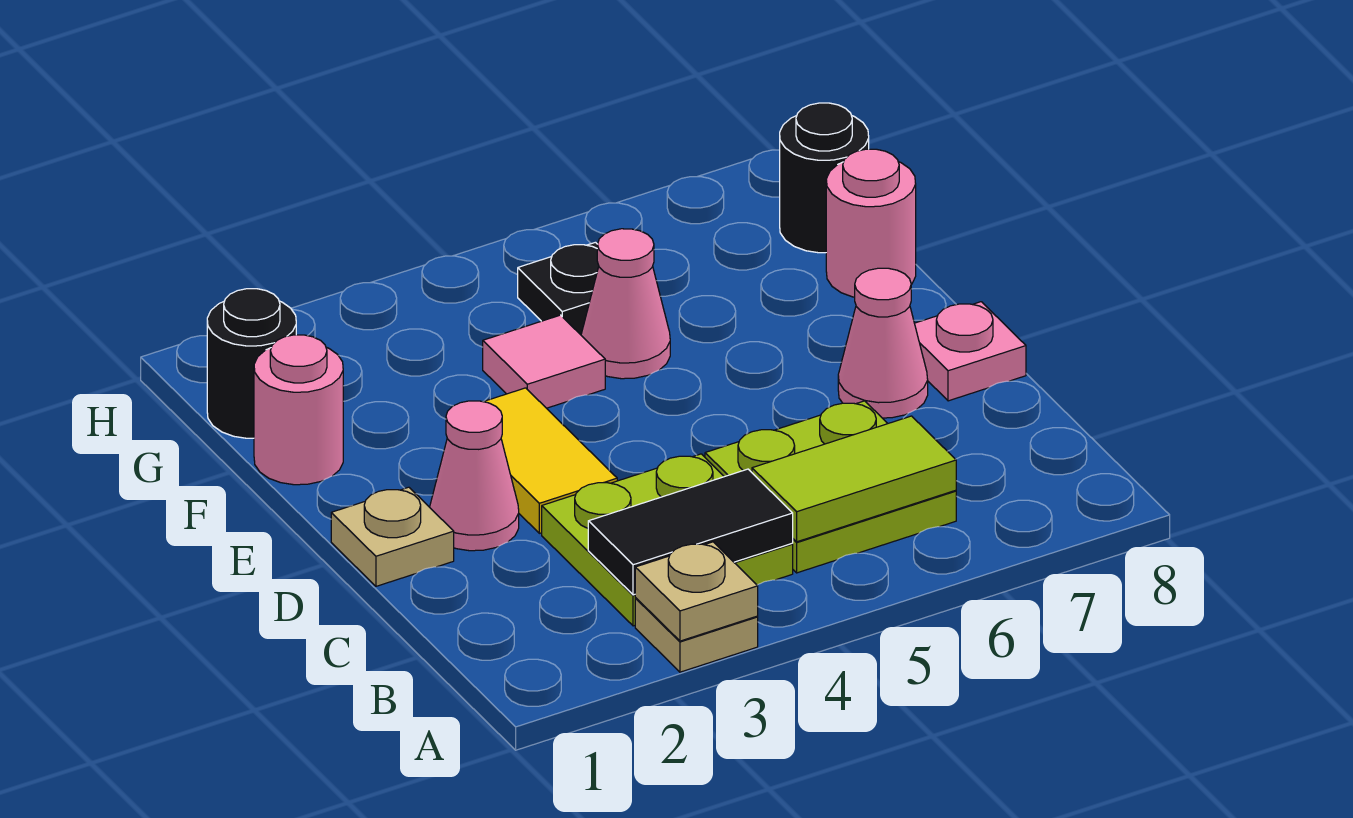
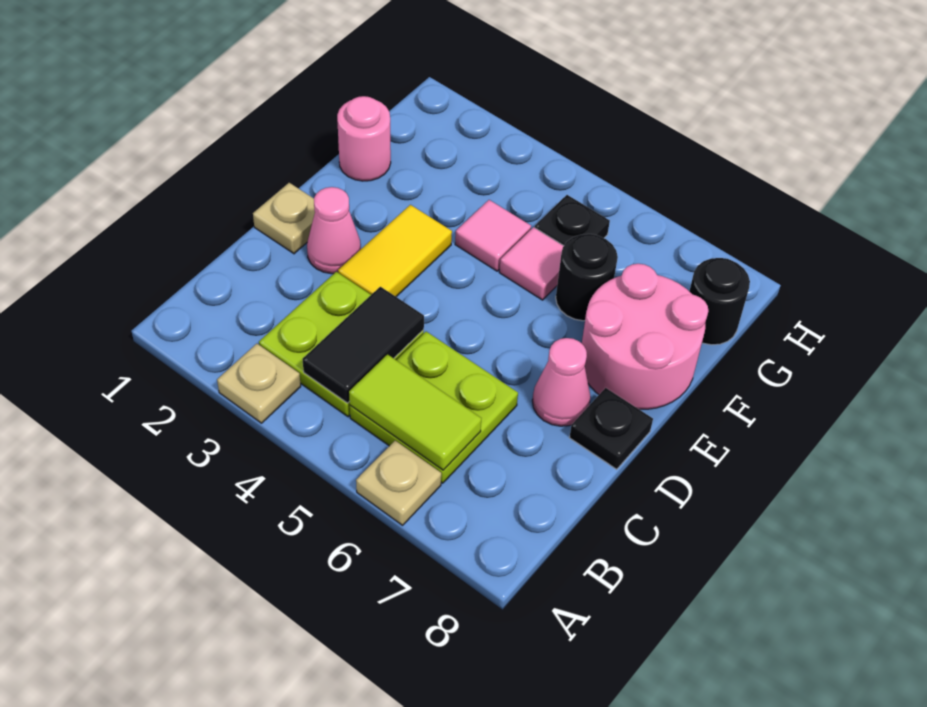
tan plate A3 level 2 -> tan plate A6 level 1
black tile B3:B4 level 2 -> black tile B4:C4 level 2
pink plate D8 level 1 -> black plate D8 level 1
pink cone F5 level 1 -> pink tile F5 level 1
pink round brick F8 level 1 -> pink round brick E7:F8 level 1
black round brick G1 level 1 -> black round brick F6 level 1

